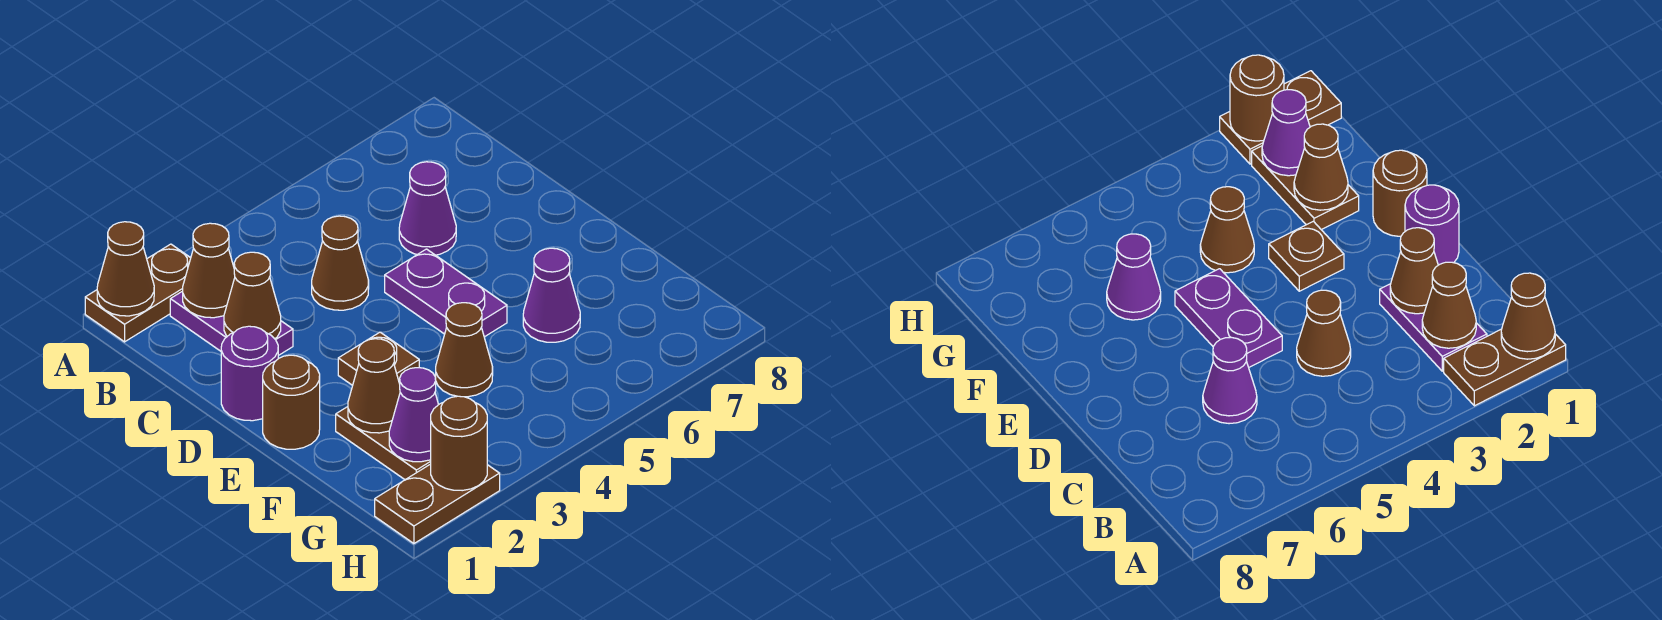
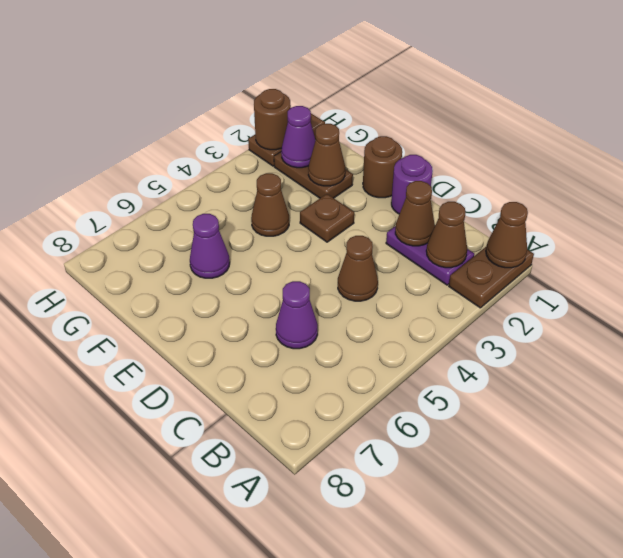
purple plate D5:E5 level 1 -> none

